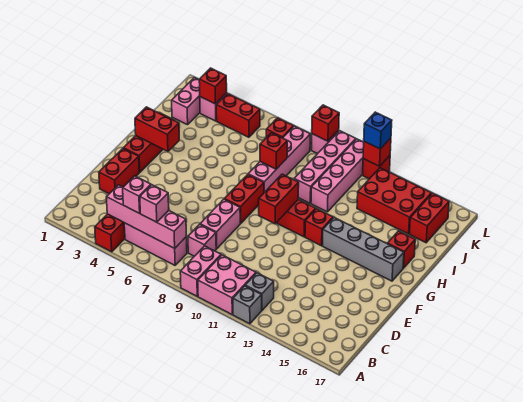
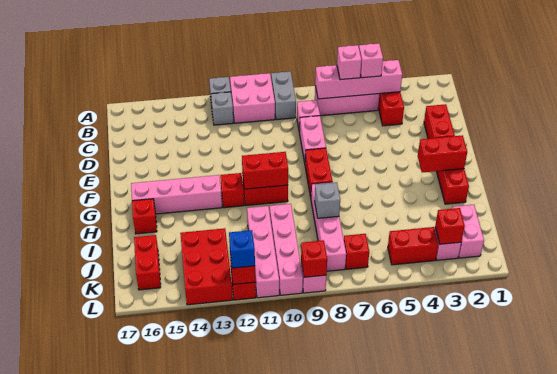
pink brick A9:B9 level 1 -> grey brick A9:B9 level 1
red brick F10:G10 level 2 -> red brick G10:G11 level 2
grey brick G13:G16 level 1 -> pink brick G13:G16 level 1
red brick I8 level 2 -> grey brick I8 level 2
red brick J13:K15 level 1 -> red brick J13:L14 level 1

